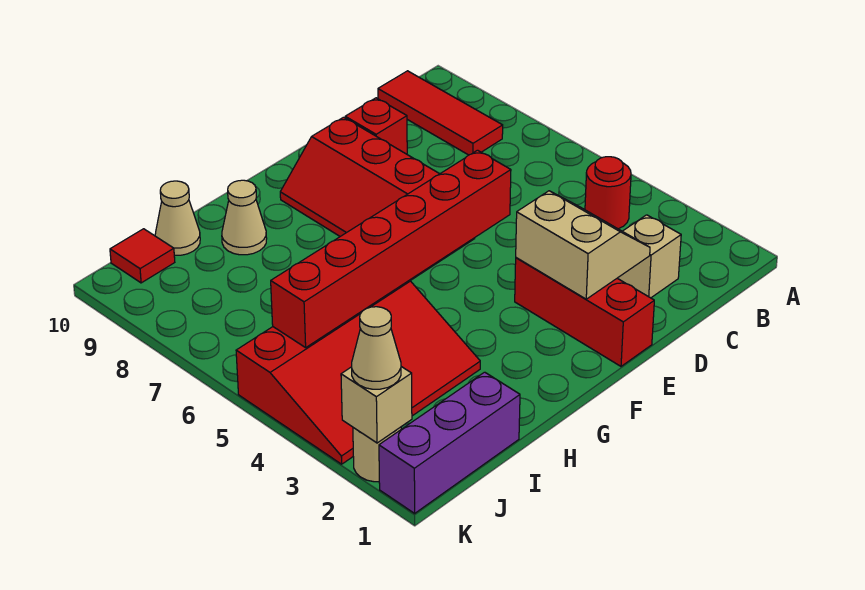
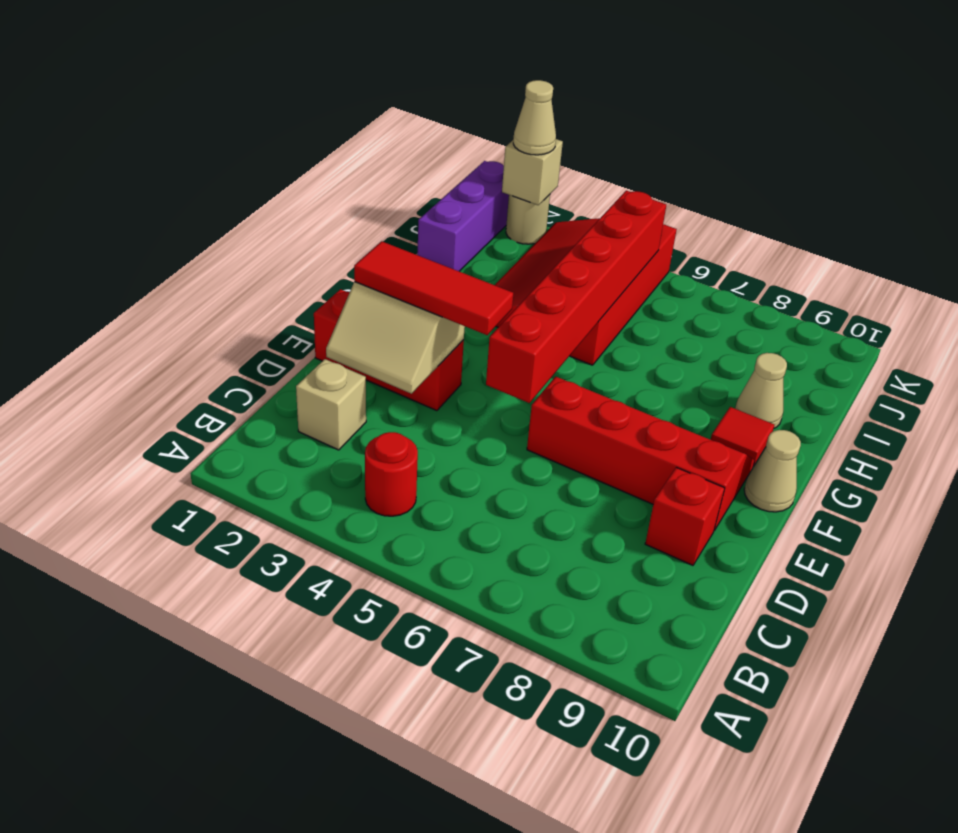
red tile B8:B10 level 1 -> red tile E2:E4 level 3
tan cone I10 level 1 -> tan cone F10 level 1
red tile J10 level 1 -> red tile G9 level 1

